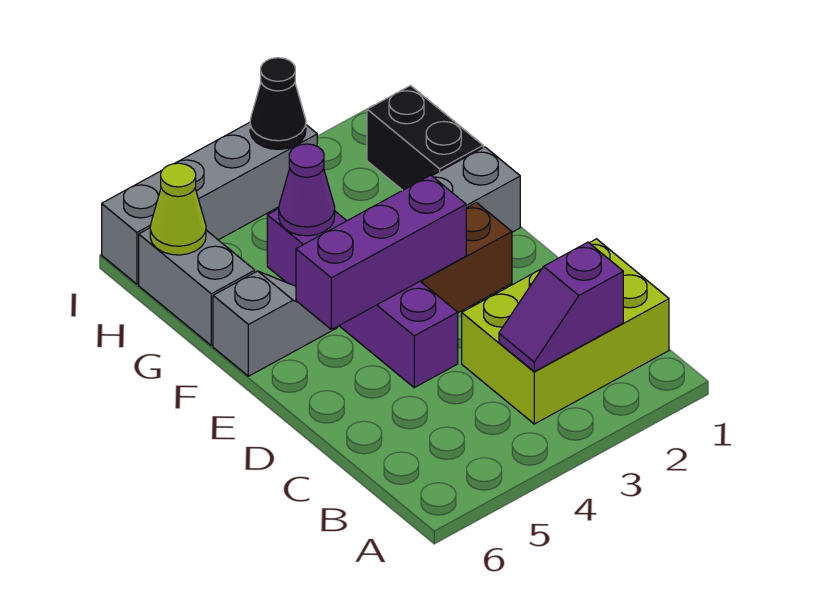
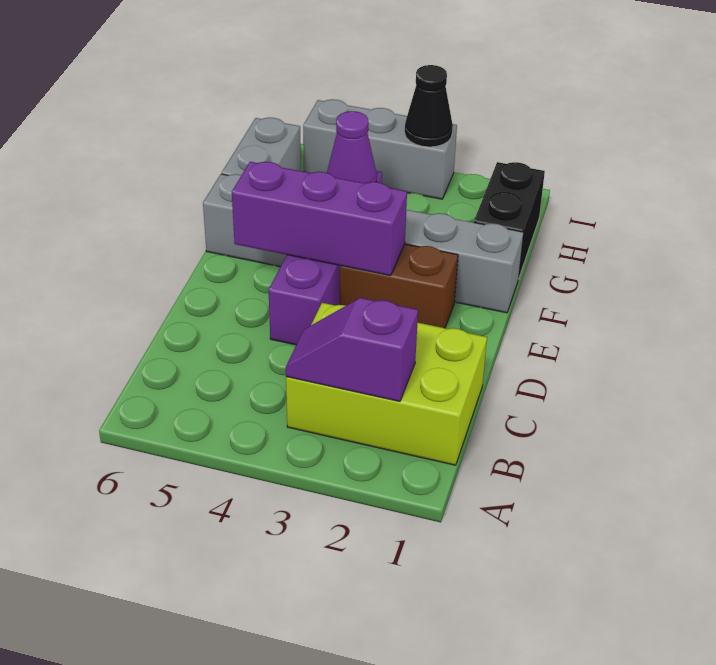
lime cone H6 level 2 -> none
grey brick I3:I6 level 1 -> grey brick I3:I5 level 1

